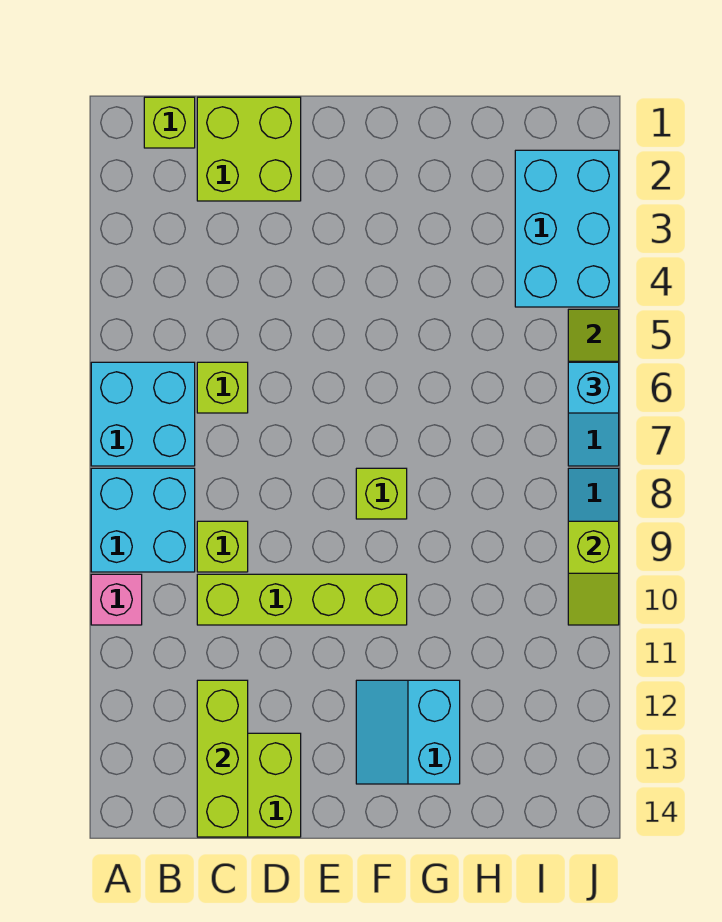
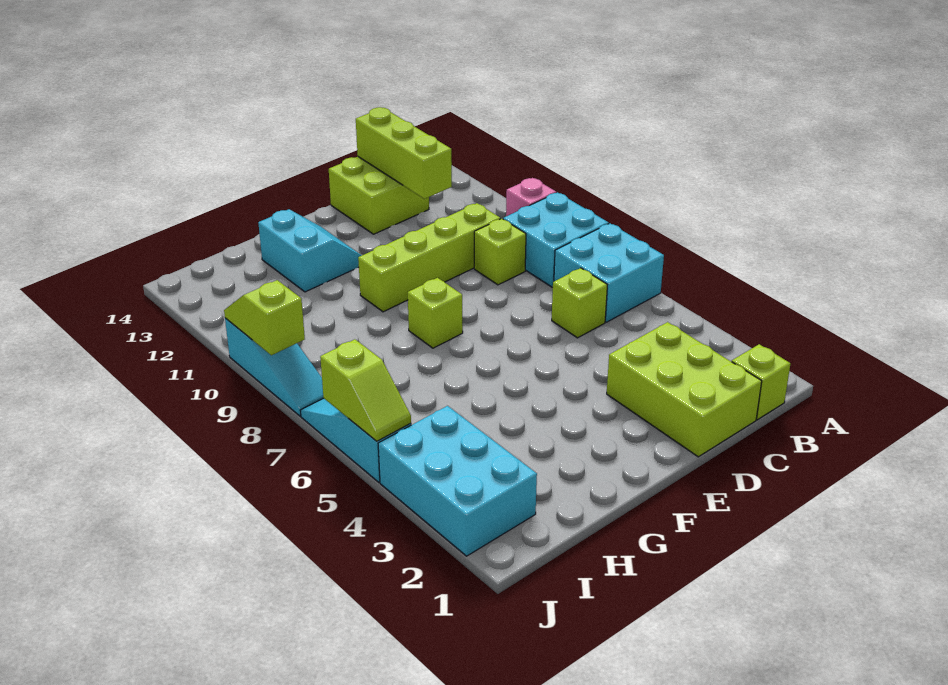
lime brick C1:D2 level 1 -> lime brick C1:D3 level 1
cyan brick J6 level 3 -> none

